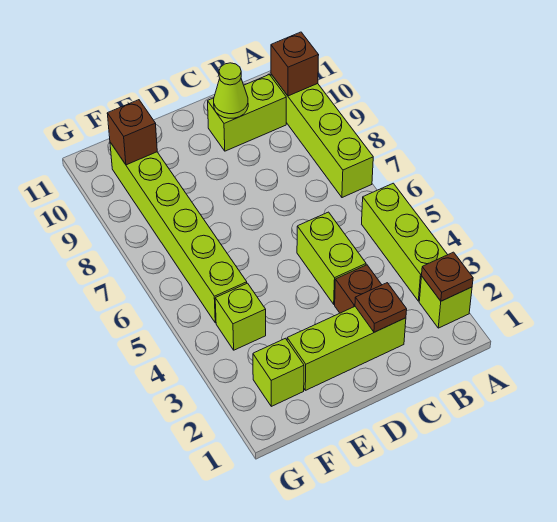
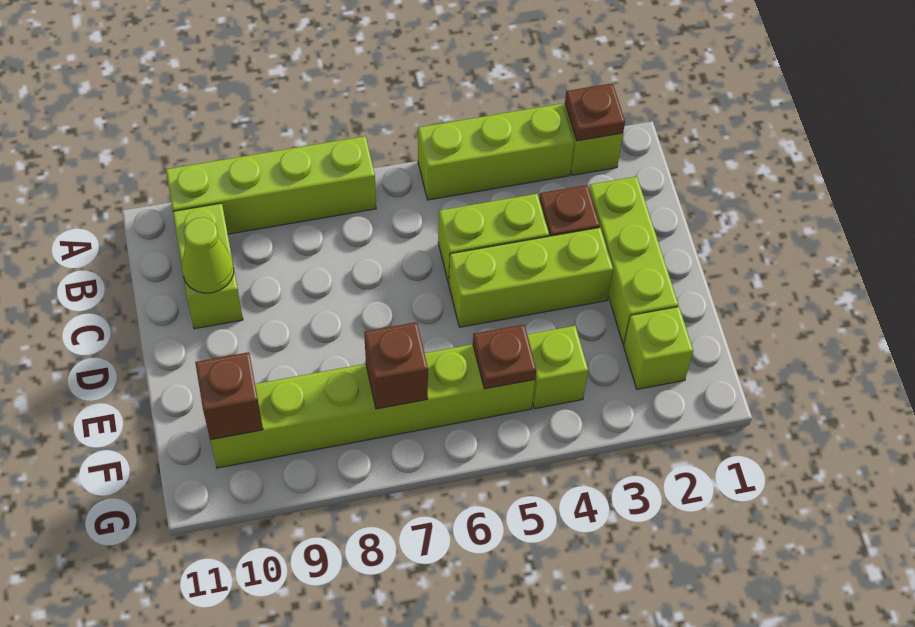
brown brick A10 level 2 -> brown brick F7 level 2
brown plate C2 level 2 -> brown plate F5 level 2
none -> lime brick D3:D5 level 1

